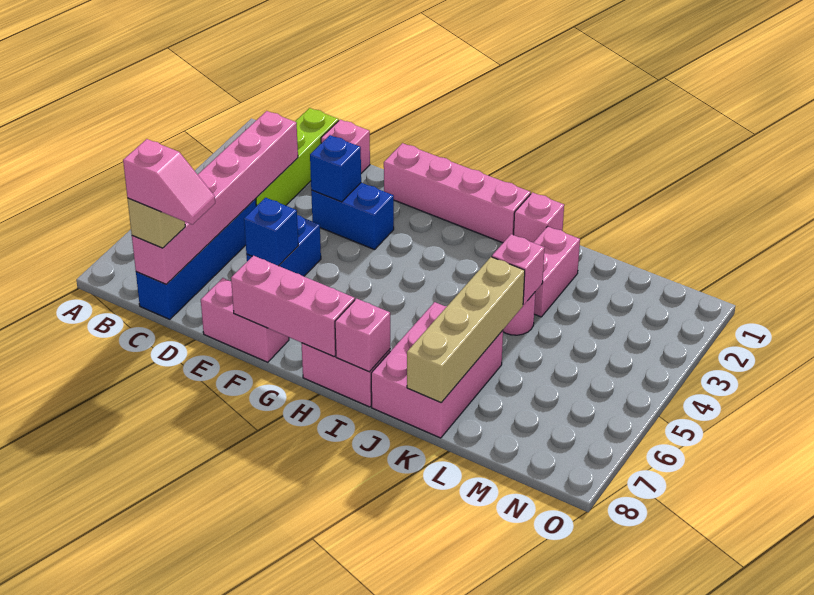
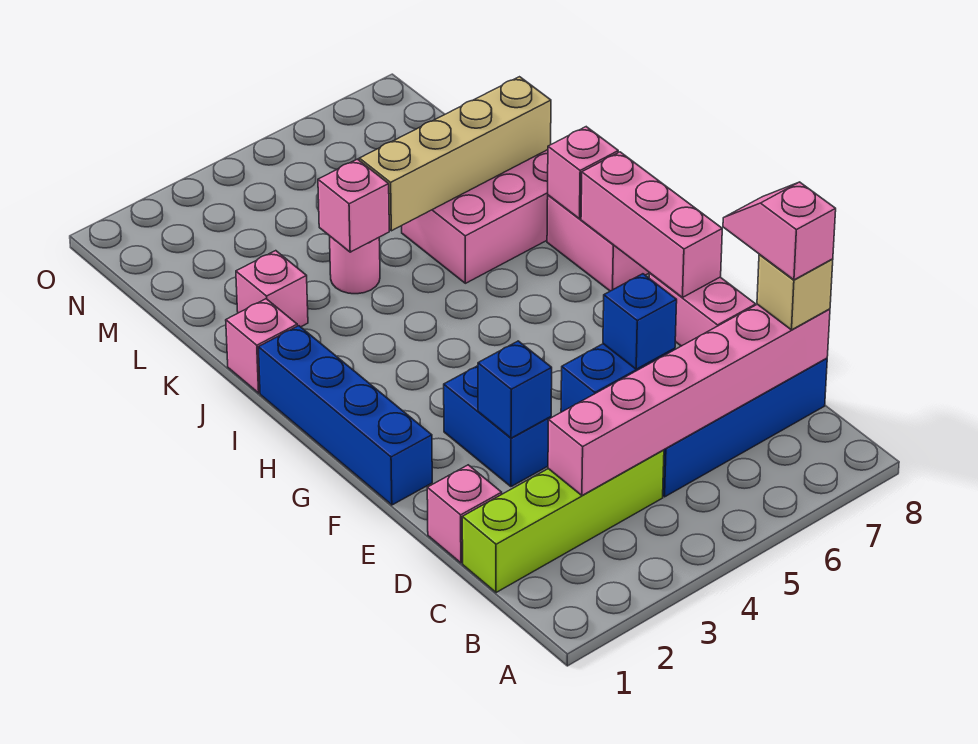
pink brick F1:I1 level 1 -> blue brick F1:I1 level 1
pink brick K2:K3 level 1 -> pink brick K2 level 1

